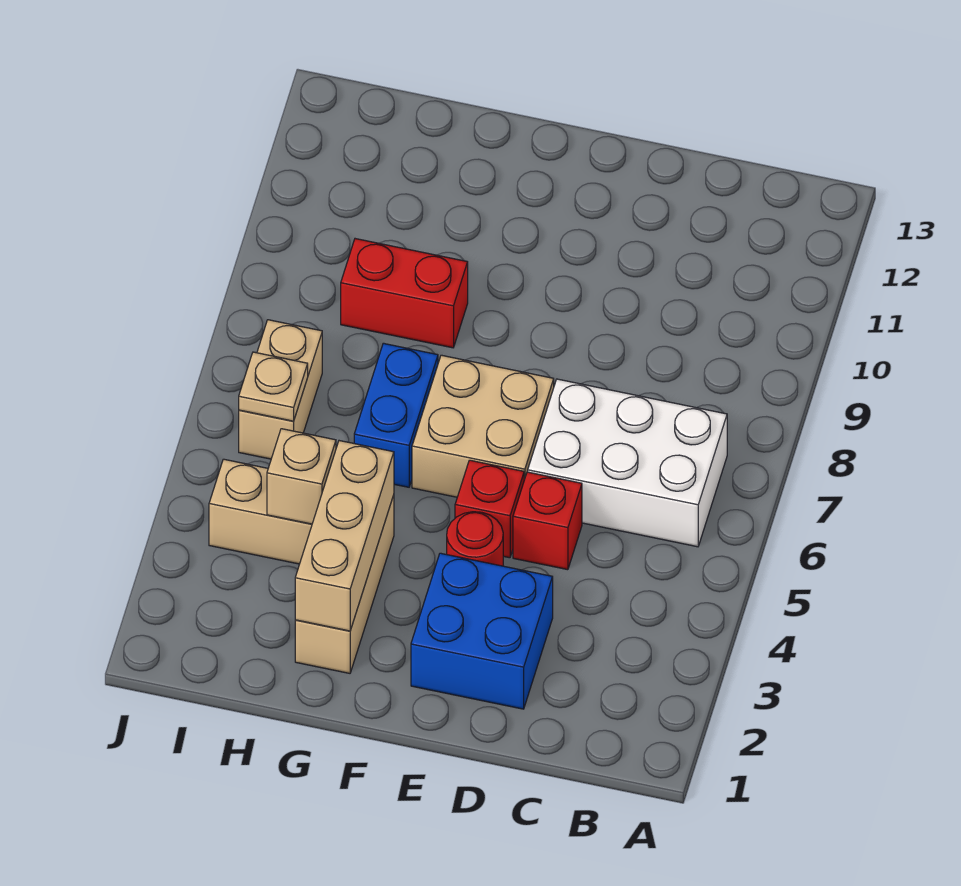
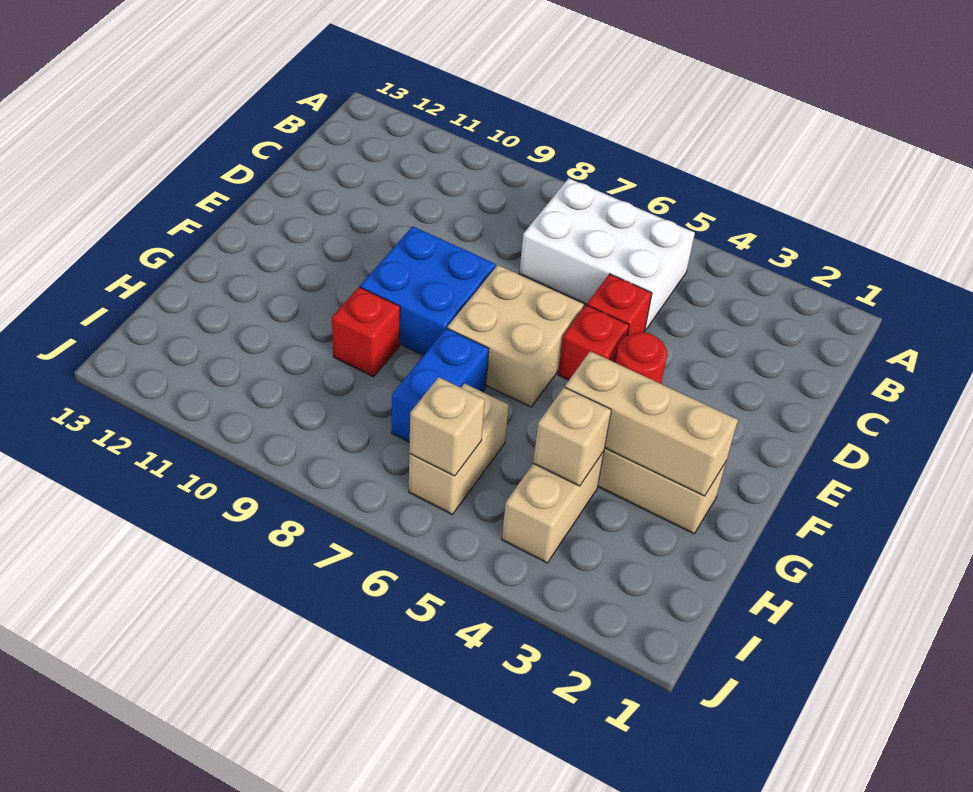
white brick B6:D7 level 1 -> white brick B5:C7 level 1
blue brick D2:E3 level 1 -> blue brick E8:F9 level 1
blue brick G6:G7 level 1 -> blue brick G7:H7 level 1
red brick G9:H9 level 1 -> red brick G9 level 1
tan brick I6:I7 level 1 -> tan brick H6:I6 level 1
tan plate I6 level 2 -> tan brick I6 level 2

